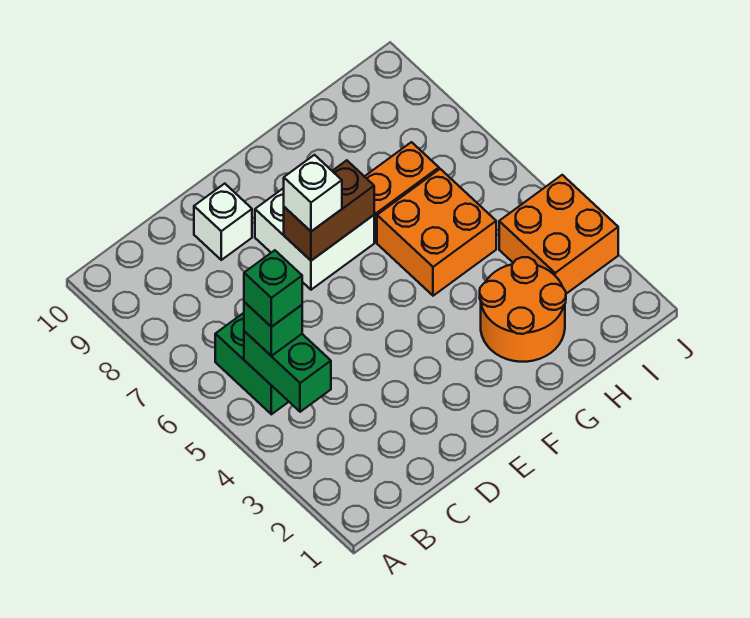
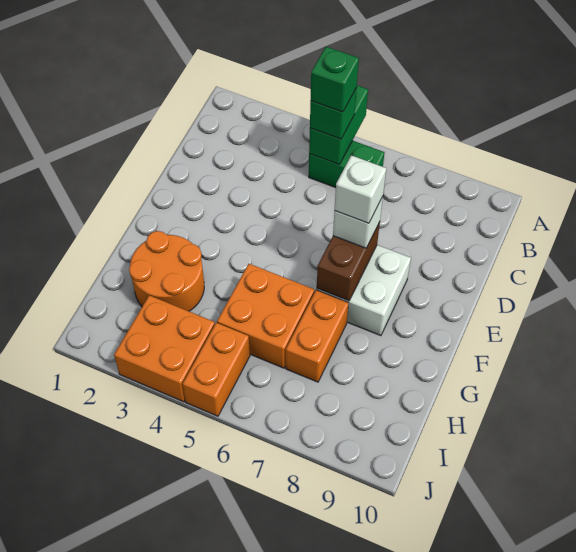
green brick B4:B5 level 2 -> green brick A5:B5 level 2
white brick D9 level 1 -> white brick E7 level 4
none -> orange brick I5:J5 level 1

